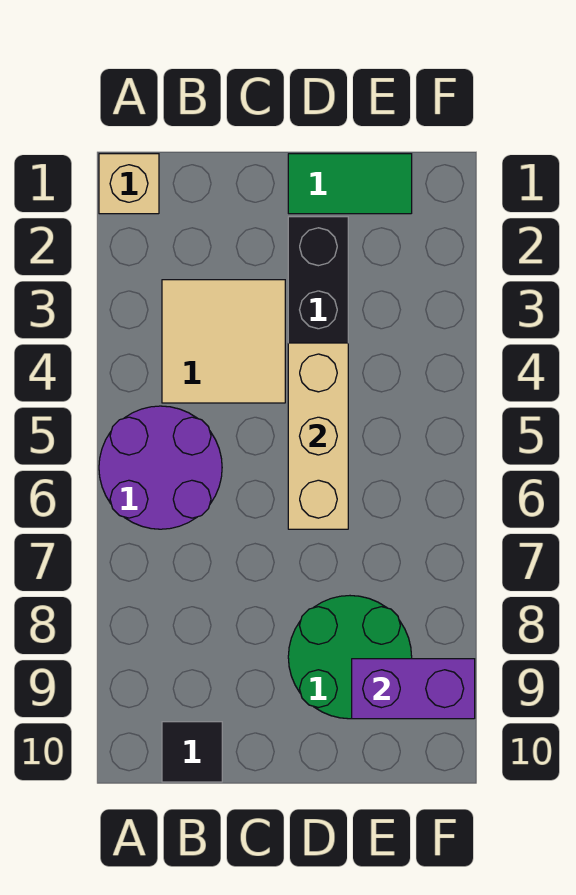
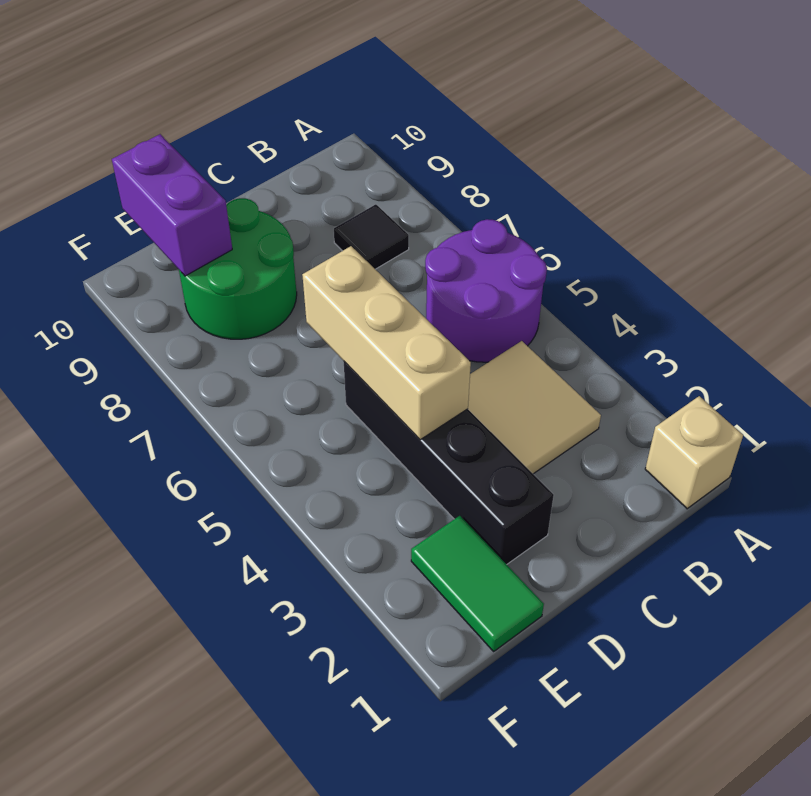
black tile B10 level 1 -> black tile B8 level 1
green tile D1:E1 level 1 -> green tile E1:E2 level 1
purple brick E9:F9 level 2 -> purple brick E9:E10 level 2

